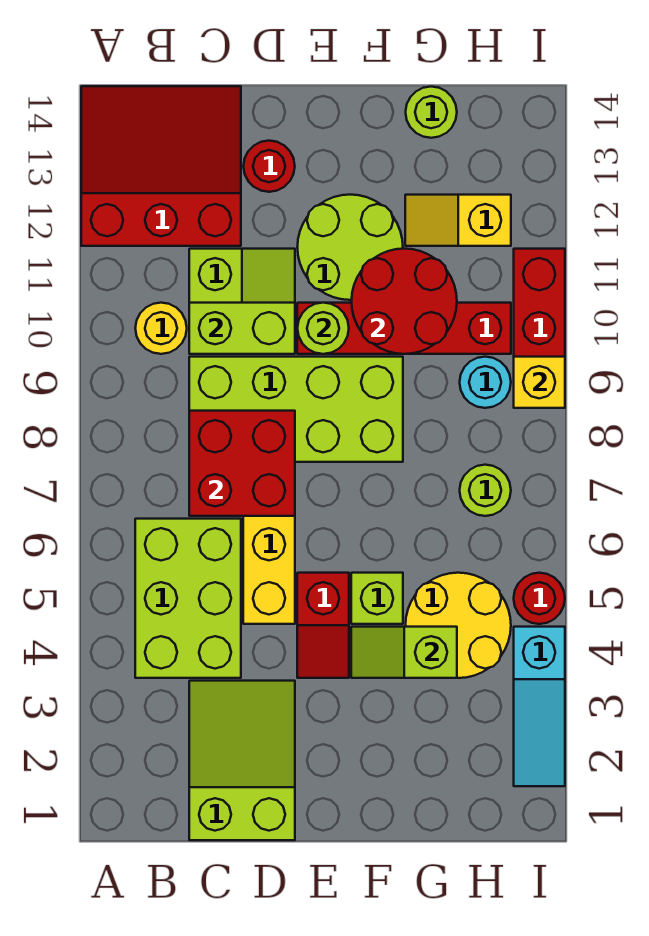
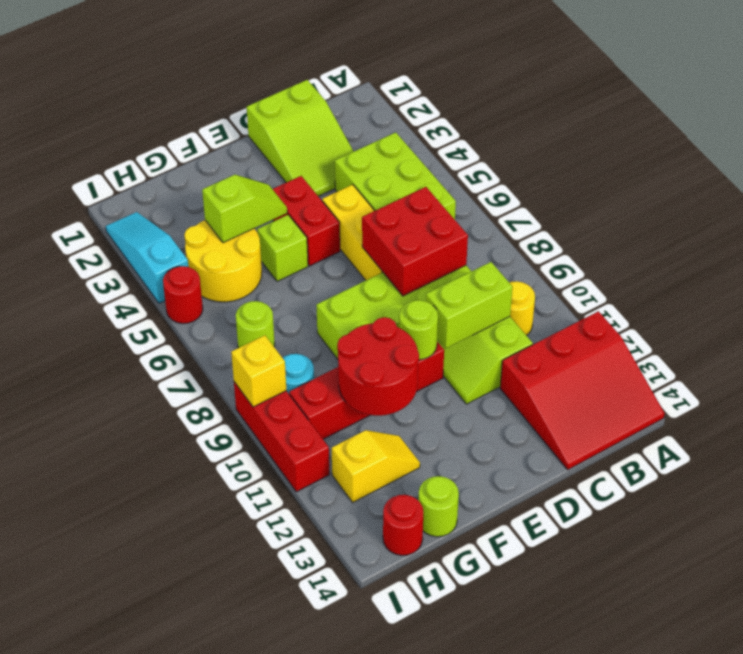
red round brick D13 level 1 -> red round brick H14 level 1
red slope E4:E5 level 1 top 5 -> red brick E4:E5 level 1
lime round brick E11:F12 level 1 -> none

